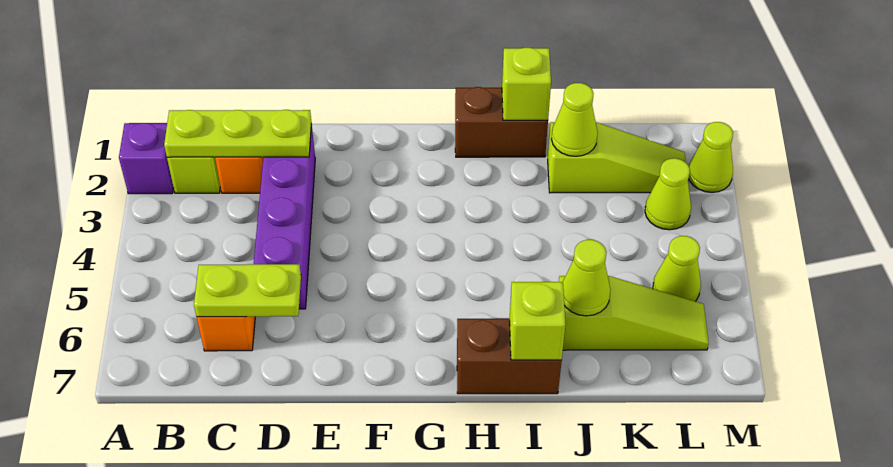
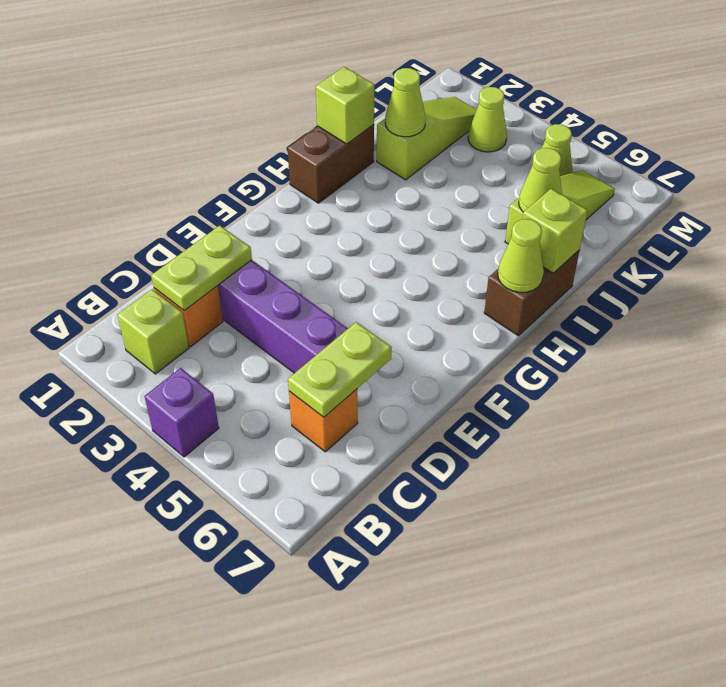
purple brick A2 level 1 -> purple brick A4 level 1
lime plate B2:D2 level 2 -> lime plate C2:D2 level 2
lime cone M2 level 1 -> lime cone H7 level 2

